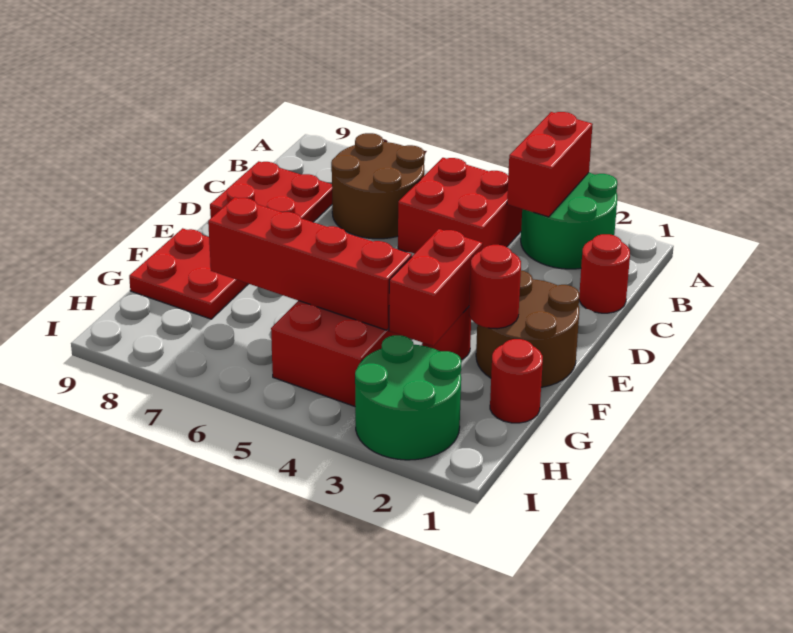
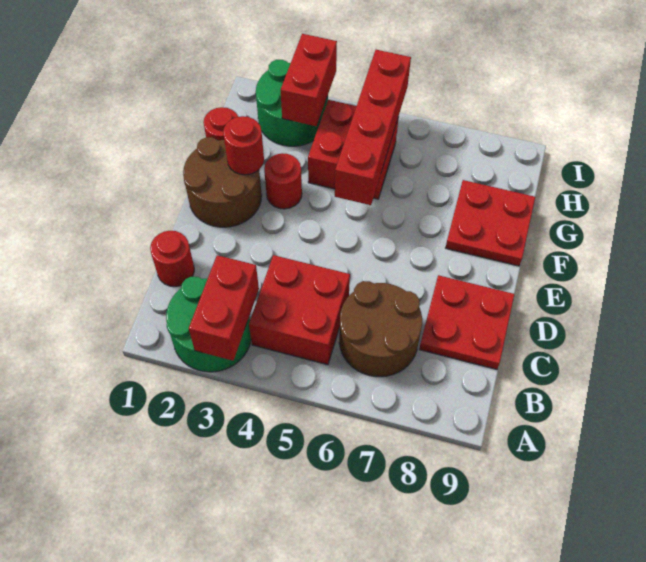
red brick F3:G3 level 2 -> red brick H3:I3 level 2
red brick G4:G7 level 2 -> red brick F5:I5 level 2

